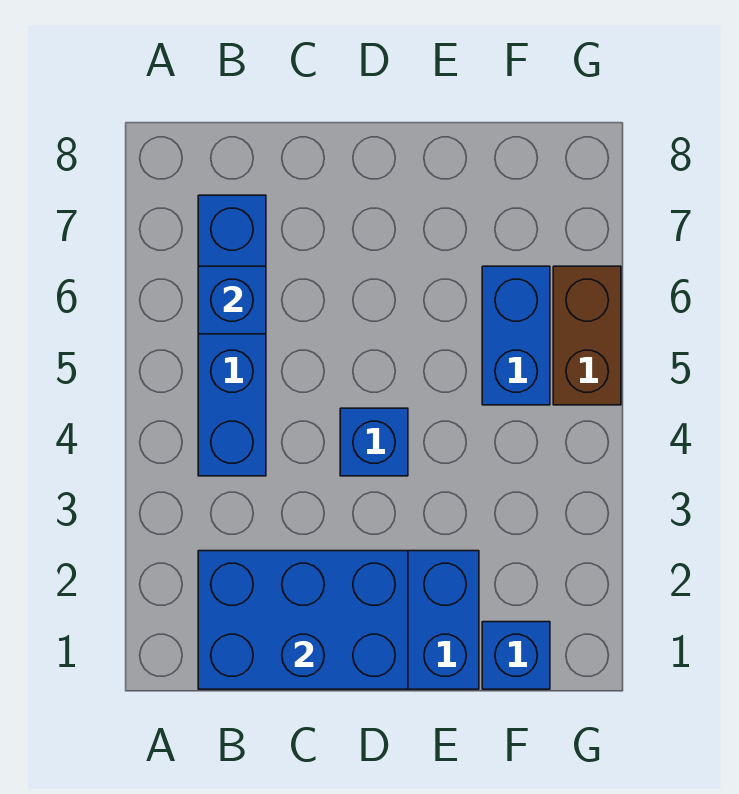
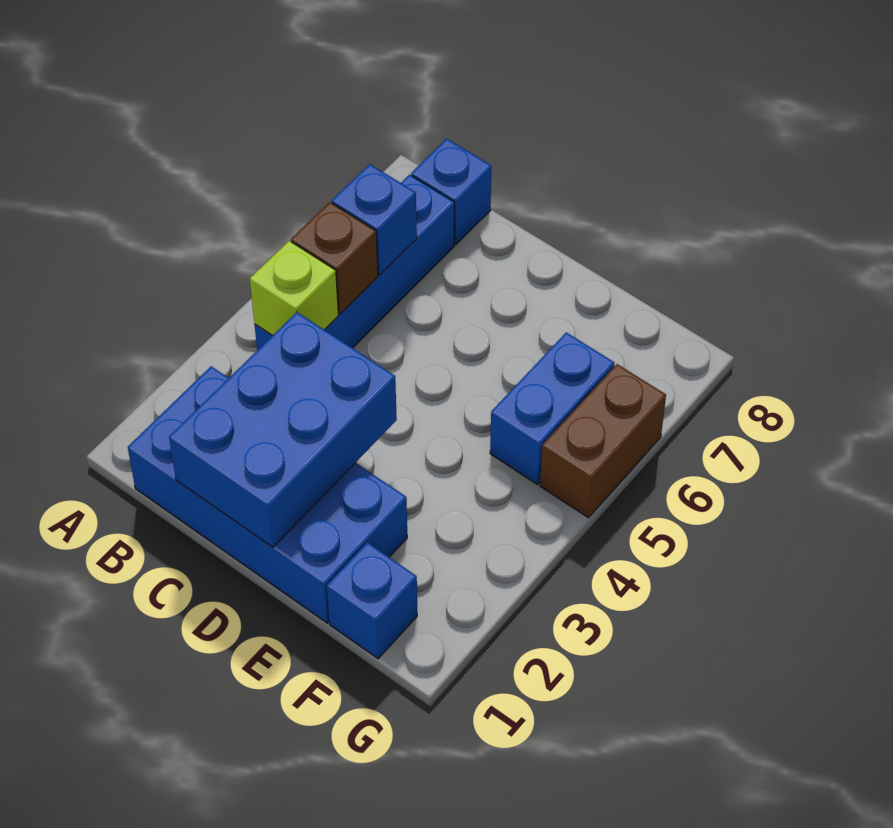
blue brick B1:D2 level 2 -> blue brick C1:D3 level 2
none -> lime brick B4 level 2
none -> brown brick B5 level 2
blue brick D4 level 1 -> blue brick B8 level 1

